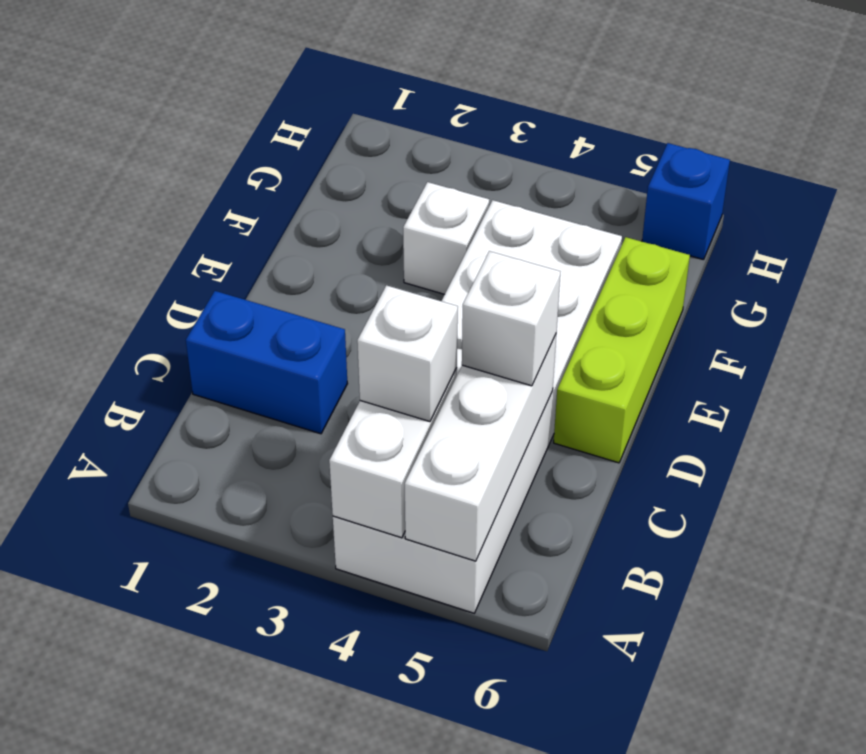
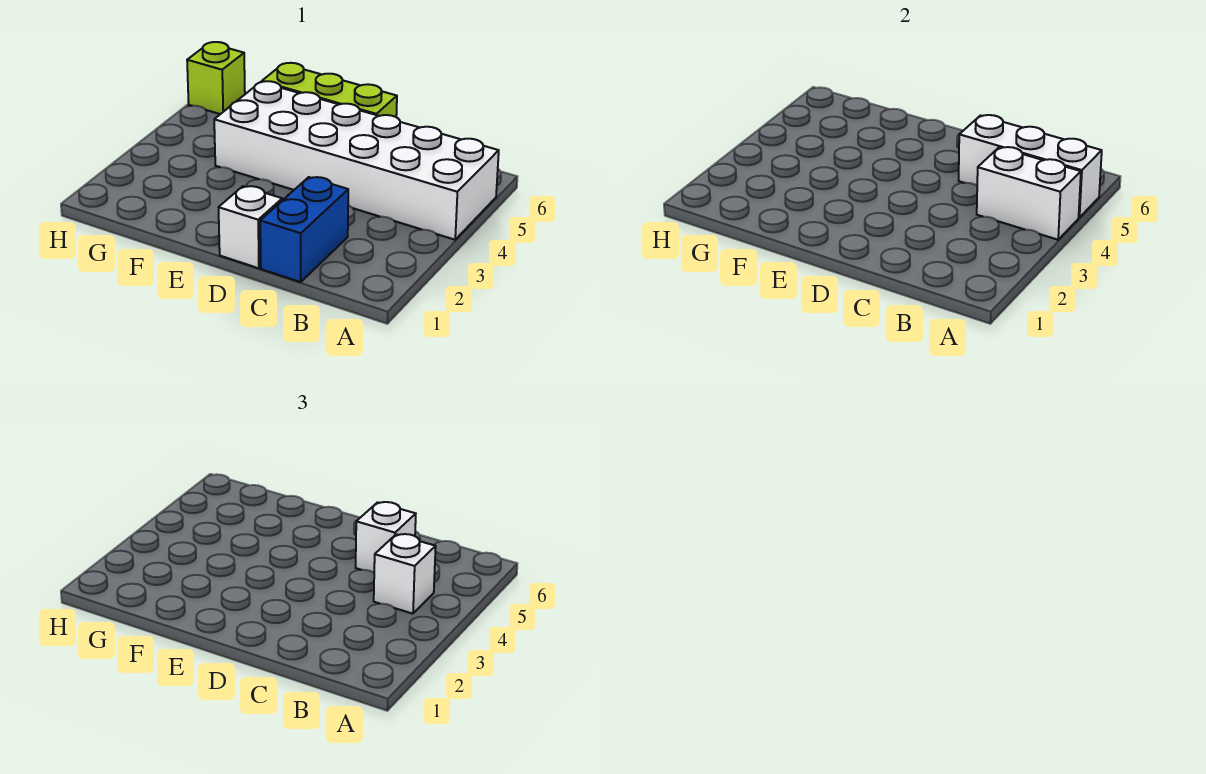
white brick F3 level 1 -> white brick D1 level 1
blue brick H6 level 1 -> lime brick H6 level 1

